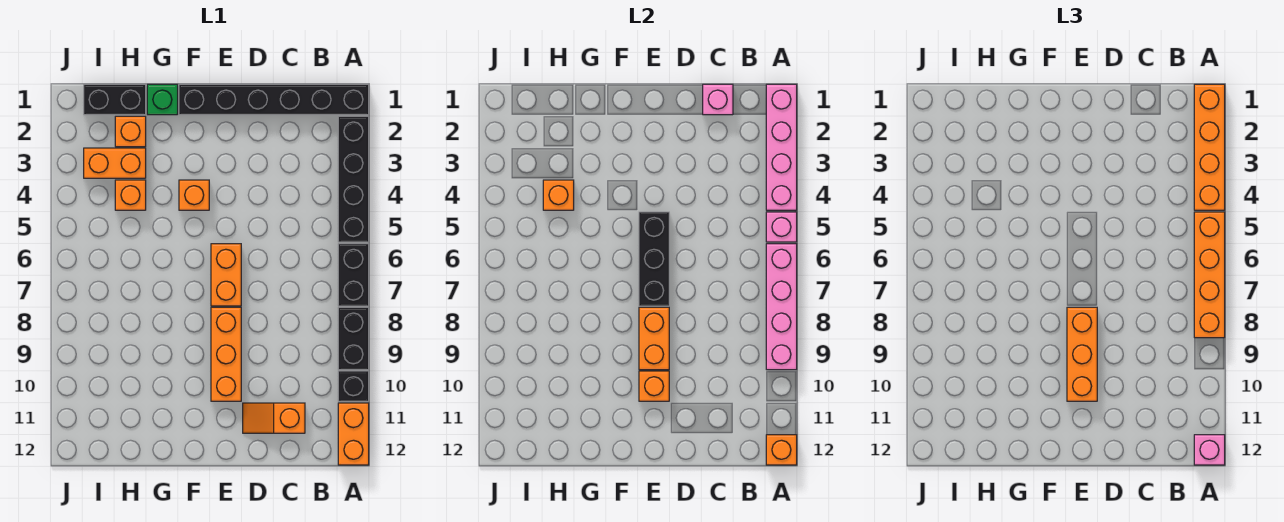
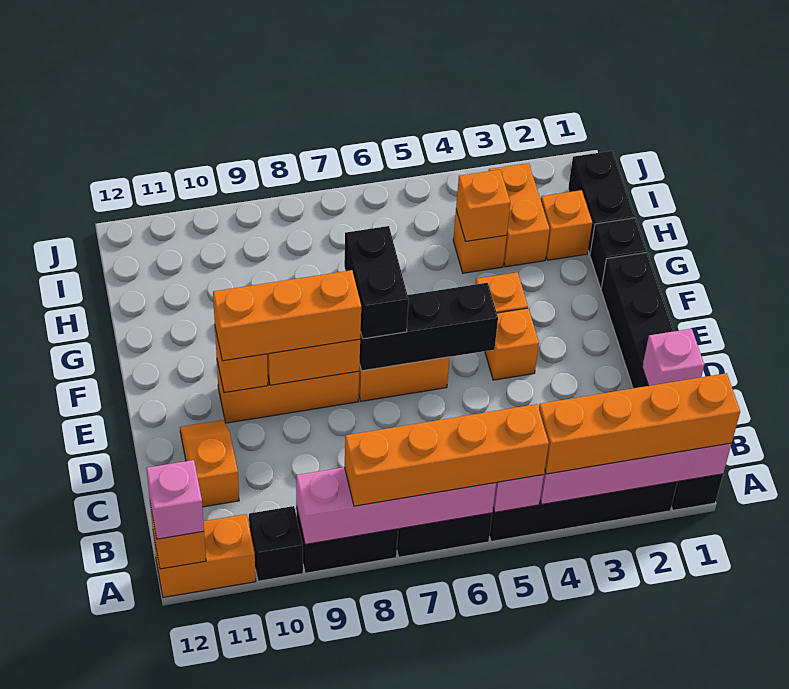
none -> orange brick E4 level 1
none -> black brick E7:F7 level 3
green brick G1 level 1 -> black brick G1 level 1

